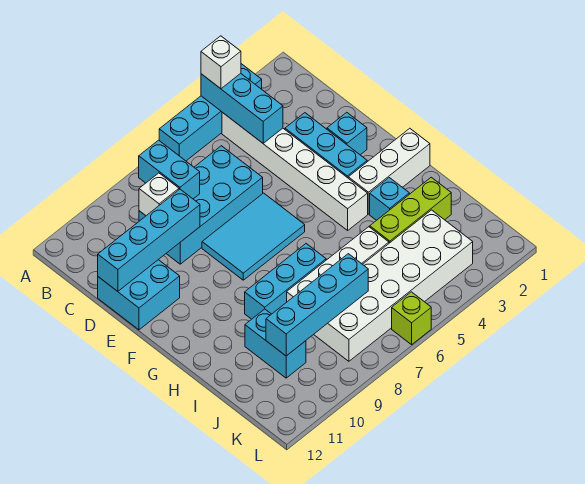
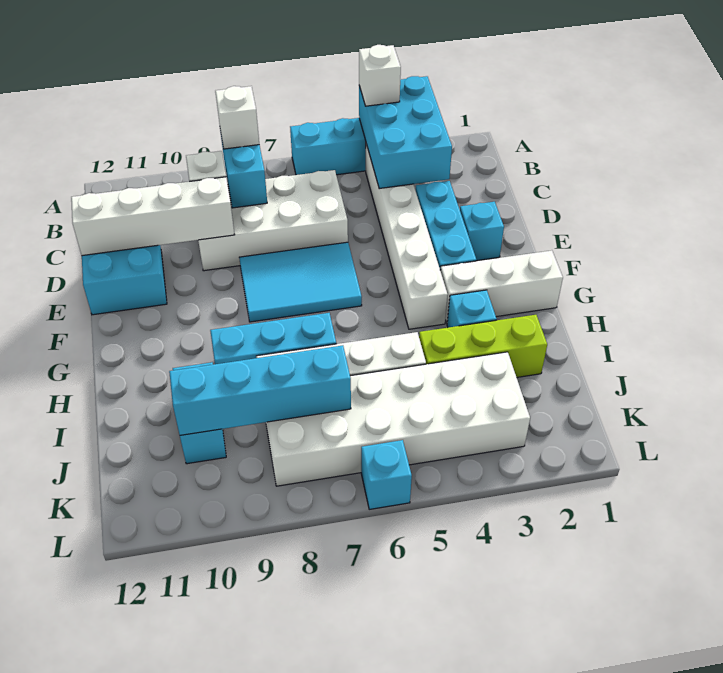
cyan brick A4:C4 level 2 -> cyan brick A3:C4 level 2
none -> white brick B8 level 3
cyan brick C6:D9 level 1 -> white brick C6:D9 level 1
cyan brick D9:D12 level 2 -> white brick D9:D12 level 2
lime brick L6 level 1 -> cyan brick L6 level 1

